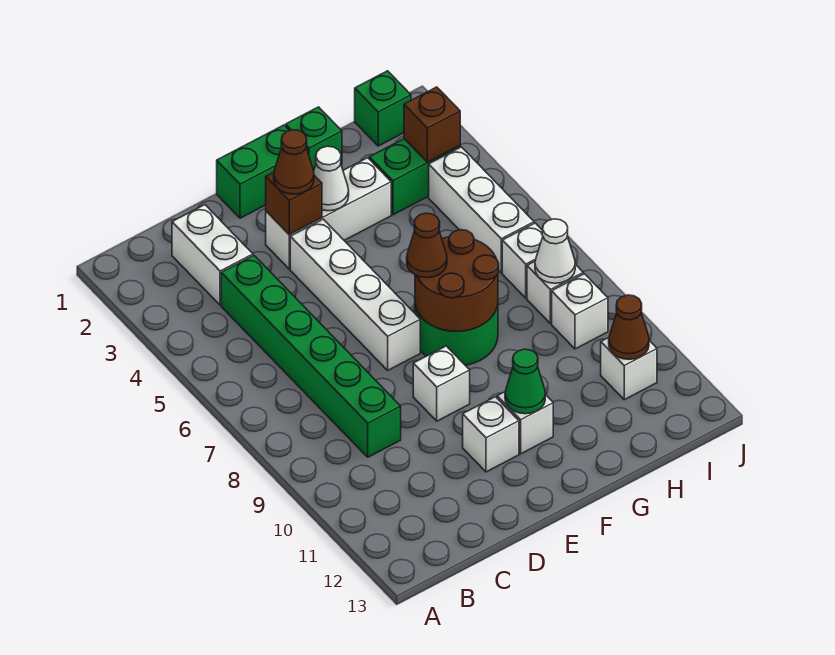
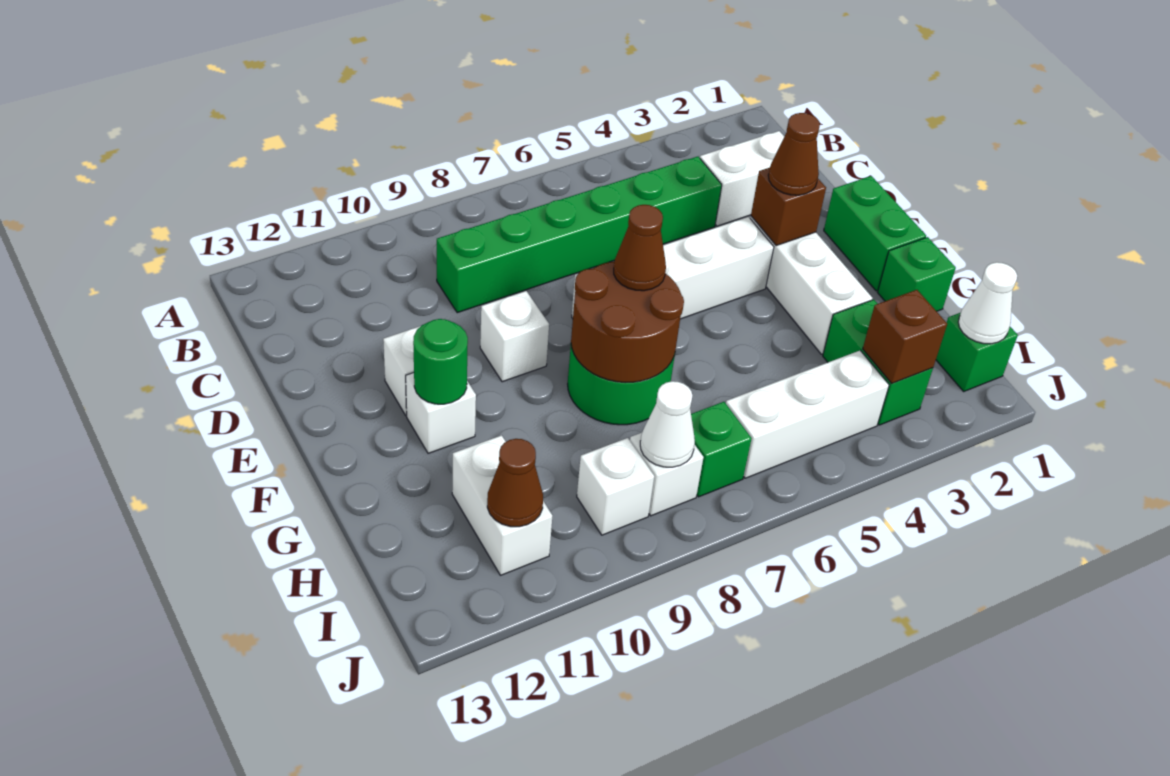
white cone F3 level 2 -> white cone I1 level 2
green cone F11 level 2 -> green round brick F11 level 2
white brick I7 level 1 -> green brick I7 level 1
white brick I11 level 1 -> white brick H11:I11 level 1

